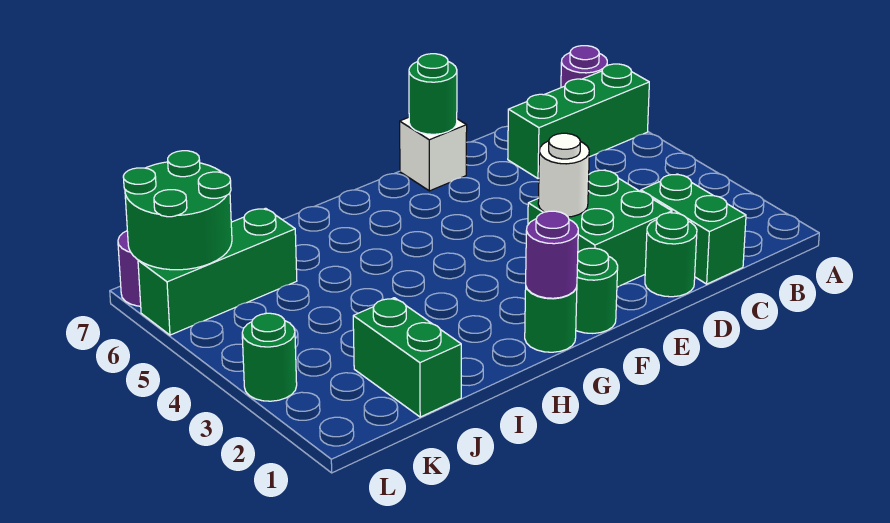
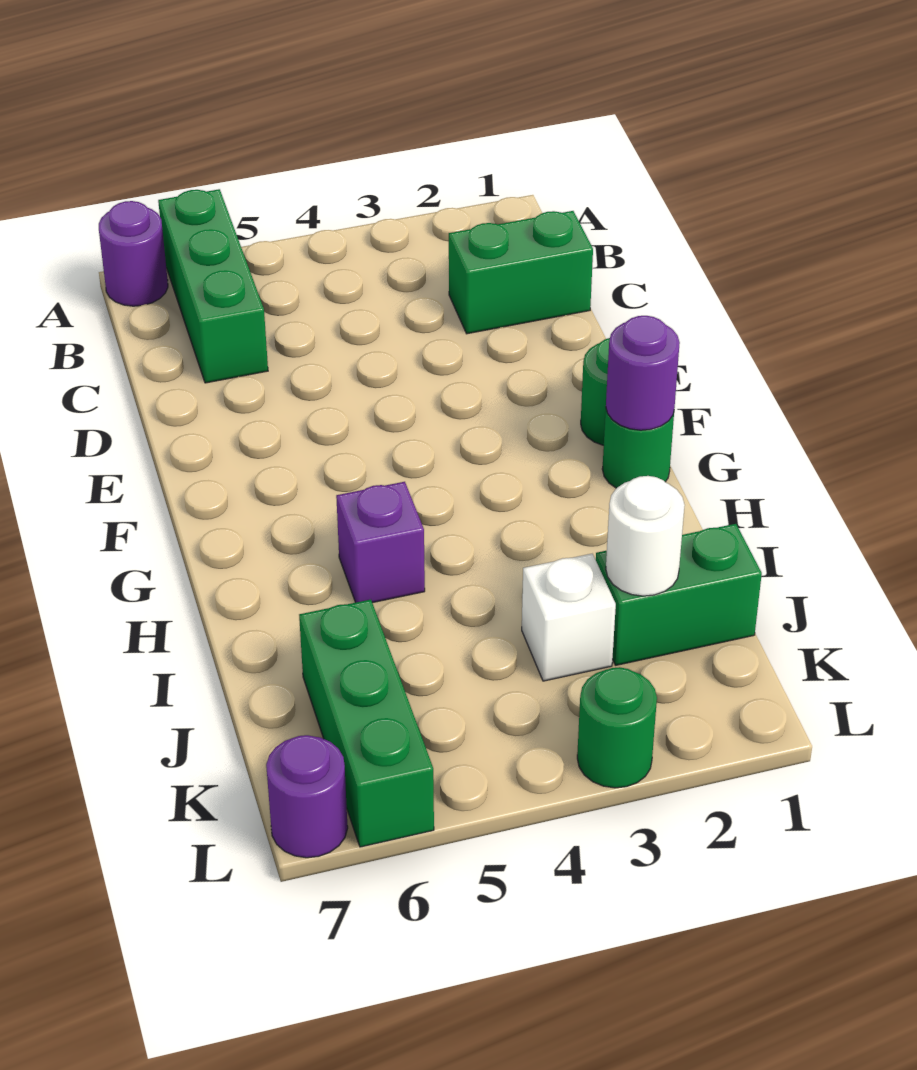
green round brick D1 level 1 -> none
green brick D2:E3 level 1 -> none
white round brick E3 level 2 -> white round brick J2 level 2
white brick E7 level 1 -> white brick J3 level 1
green round brick E7 level 2 -> none
none -> purple brick H5 level 1
green round brick K6:L7 level 2 -> none

